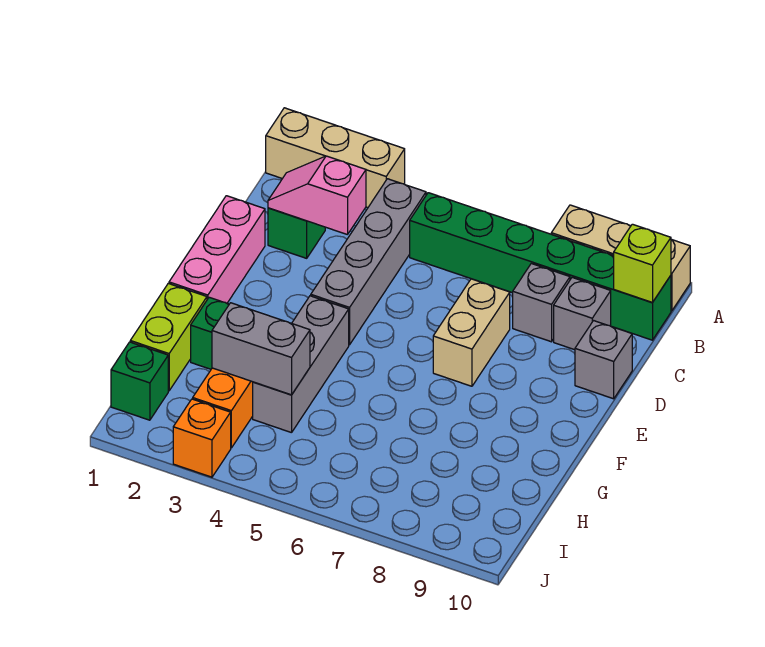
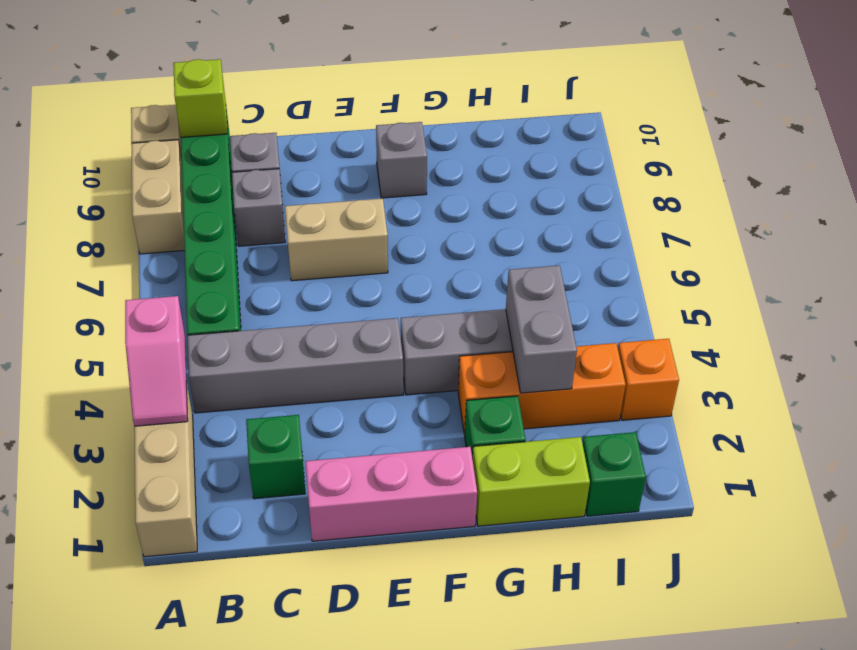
pink slope C2:C3 level 2 top 3 -> pink slope A3:A4 level 2 top 4
grey brick D10 level 1 -> grey brick F9 level 1

